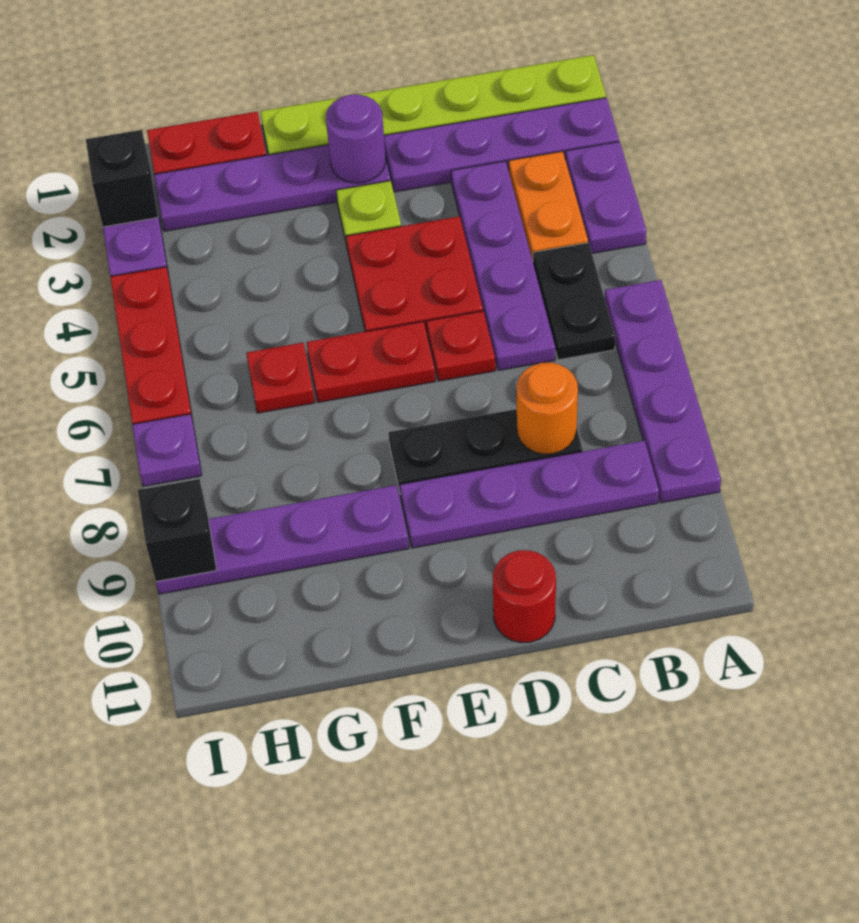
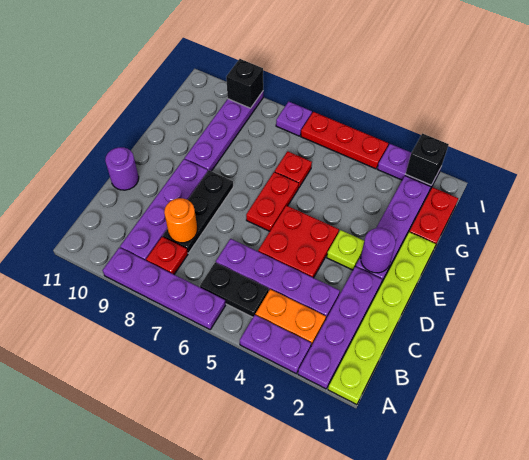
red plate D6 level 1 -> red plate B8 level 1
red round brick D11 level 1 -> purple round brick D11 level 1

